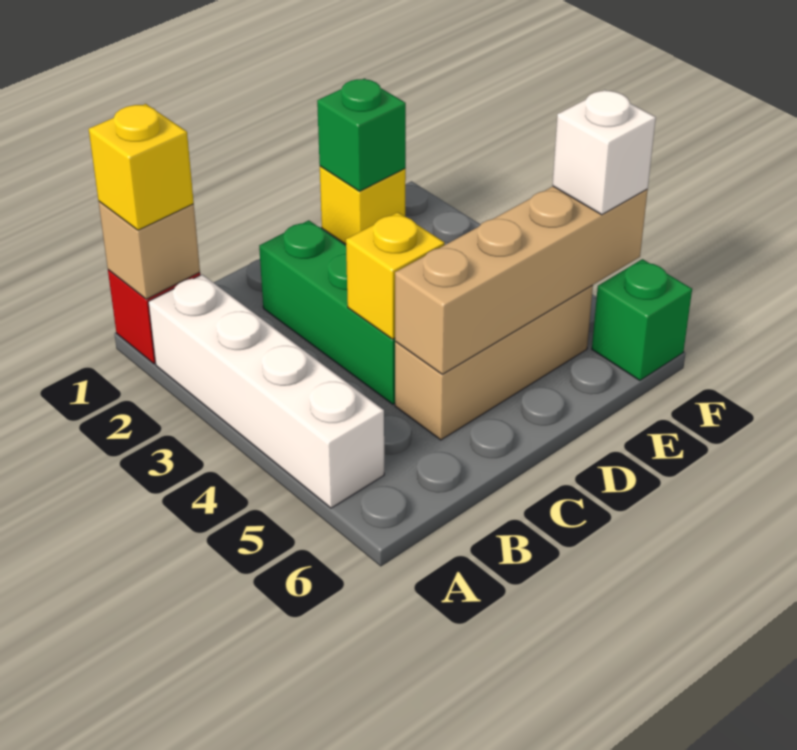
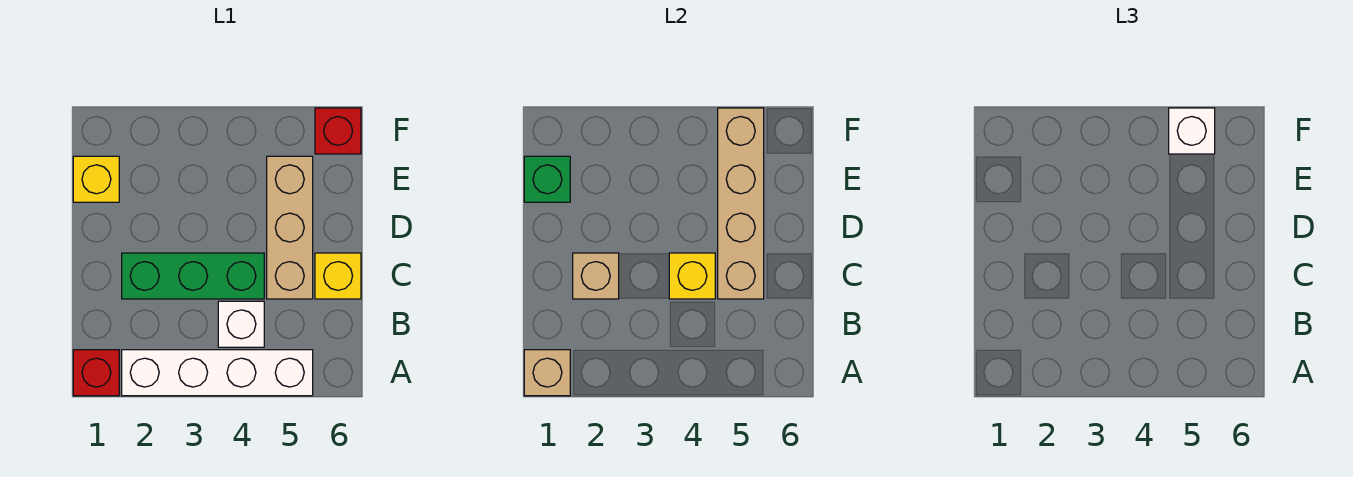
yellow brick A1 level 3 -> yellow brick C6 level 1
none -> white brick B4 level 1
none -> tan brick C2 level 2
green brick F6 level 1 -> red brick F6 level 1

